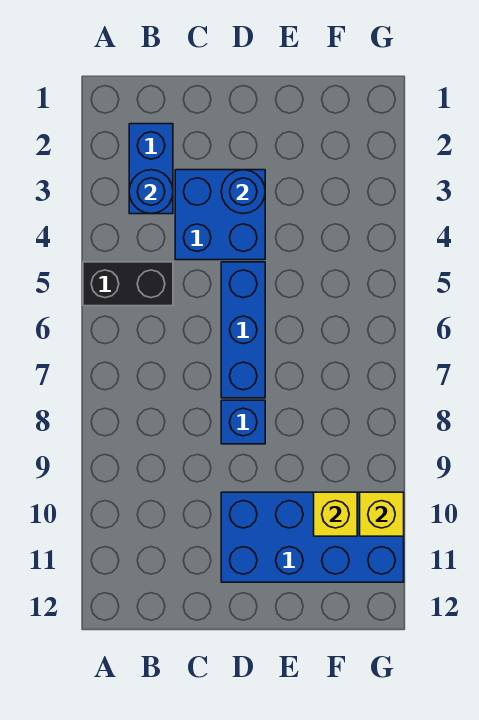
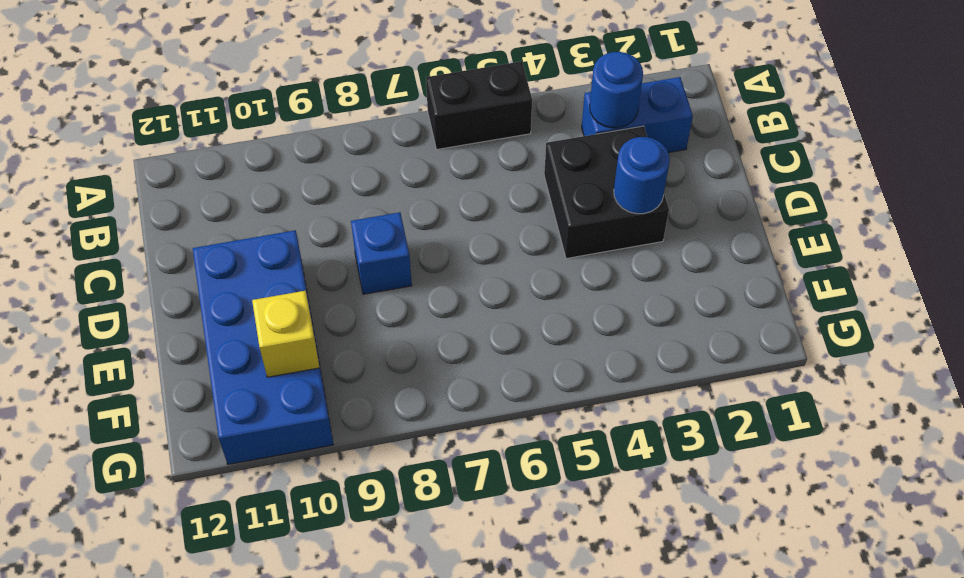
black brick A5:B5 level 1 -> black brick A5:A6 level 1
blue brick C3:D4 level 1 -> black brick C3:D4 level 1
blue brick D5:D7 level 1 -> none
yellow brick G10 level 2 -> none

